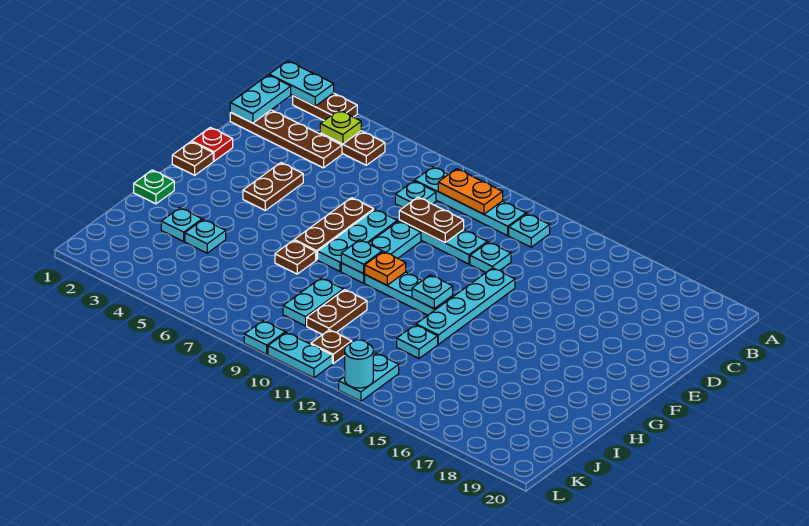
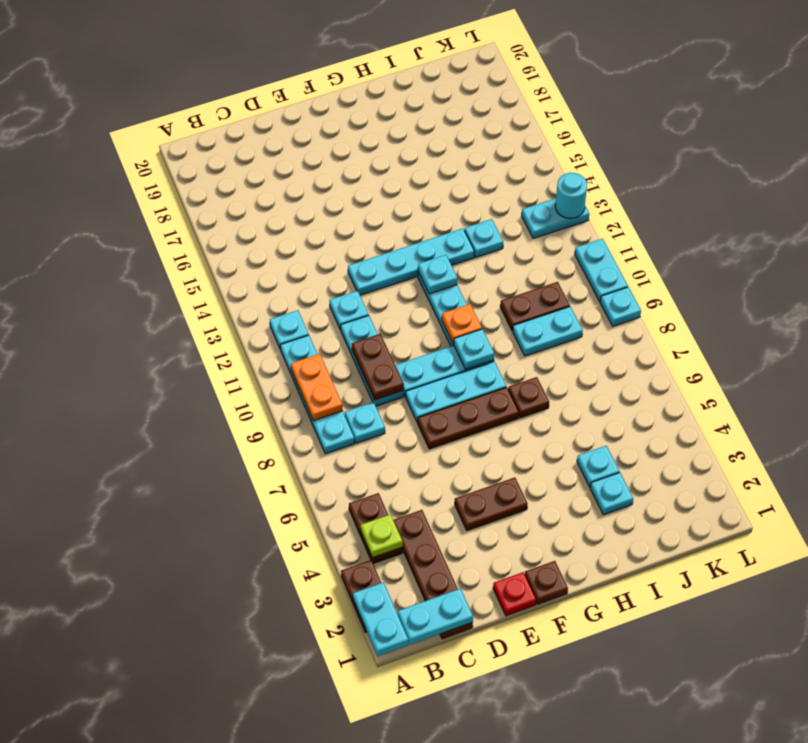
green plate H1 level 1 -> none
brown plate K11 level 1 -> none

